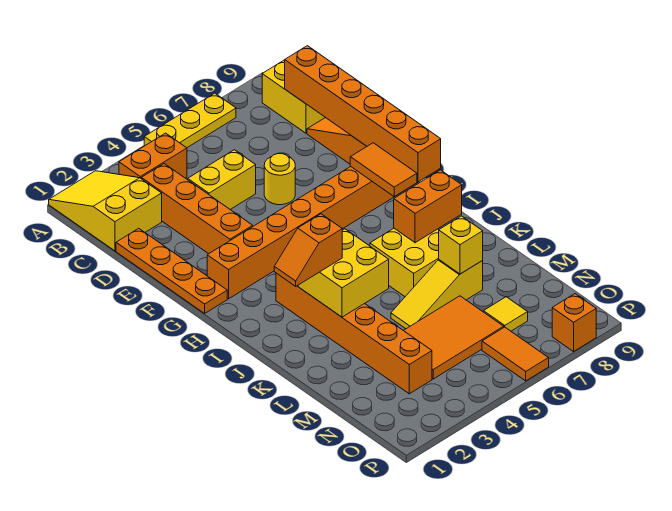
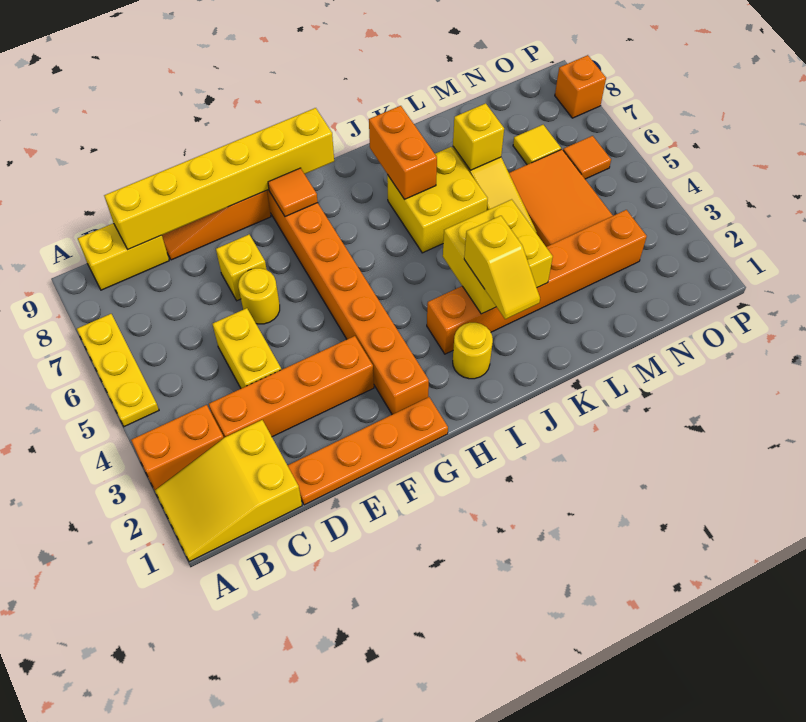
orange brick B3:B4 level 1 -> orange brick A3:B3 level 1
orange brick C9:H9 level 2 -> yellow brick C9:H9 level 2
none -> yellow brick E7 level 1
orange tile G8:H8 level 2 -> orange tile G8 level 2
none -> yellow round brick I2 level 1
orange slope J2:J3 level 3 top 3 -> yellow slope J2:J3 level 3 top 3
orange tile O6:P6 level 1 -> orange tile O6 level 1

